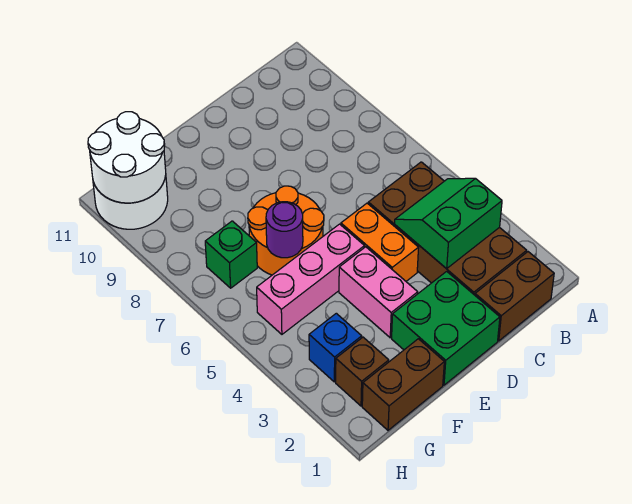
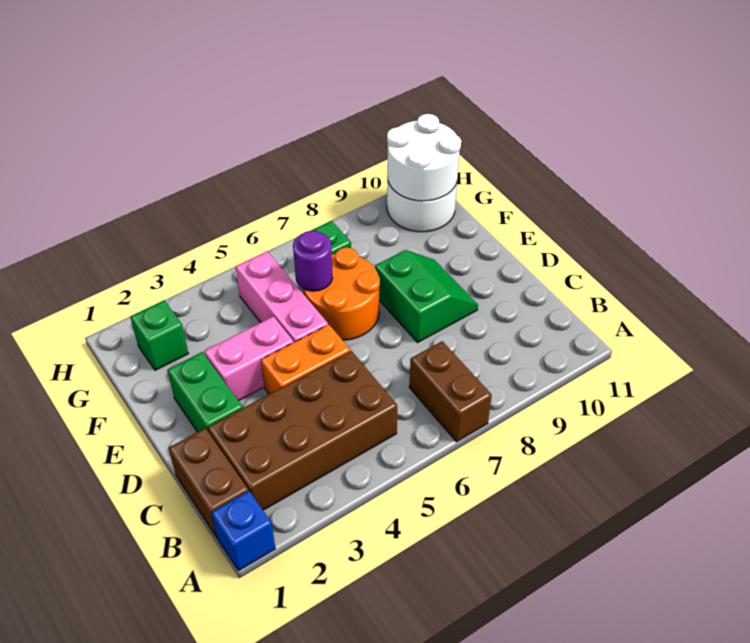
green slope B3:C4 level 2 top 3 -> green slope D8:E9 level 1 top 8
green brick D1:E2 level 1 -> green brick D2:E2 level 1
brown brick F1:G1 level 1 -> brown brick A7:B7 level 1
brown brick G2 level 1 -> green brick G2 level 1
blue brick G3 level 1 -> blue brick A1 level 1

